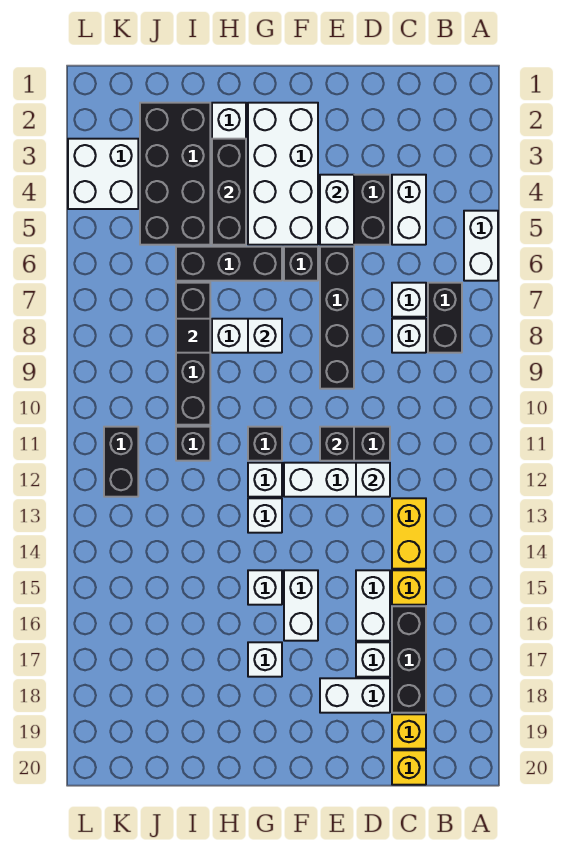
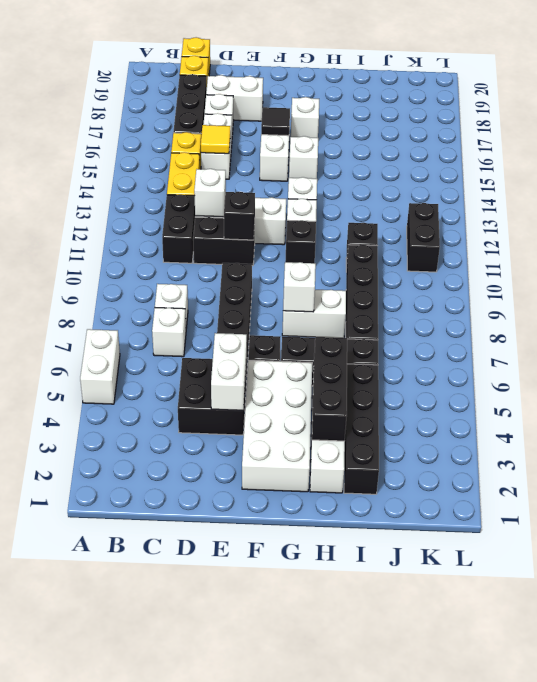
black brick B7:B8 level 1 -> black brick C11:C12 level 1
white brick C4:C5 level 1 -> none
none -> yellow tile D15 level 2
black brick I2:J5 level 1 -> black brick I2:I5 level 1
black tile I8 level 2 -> black tile F16 level 2
white brick K3:L4 level 1 -> none

